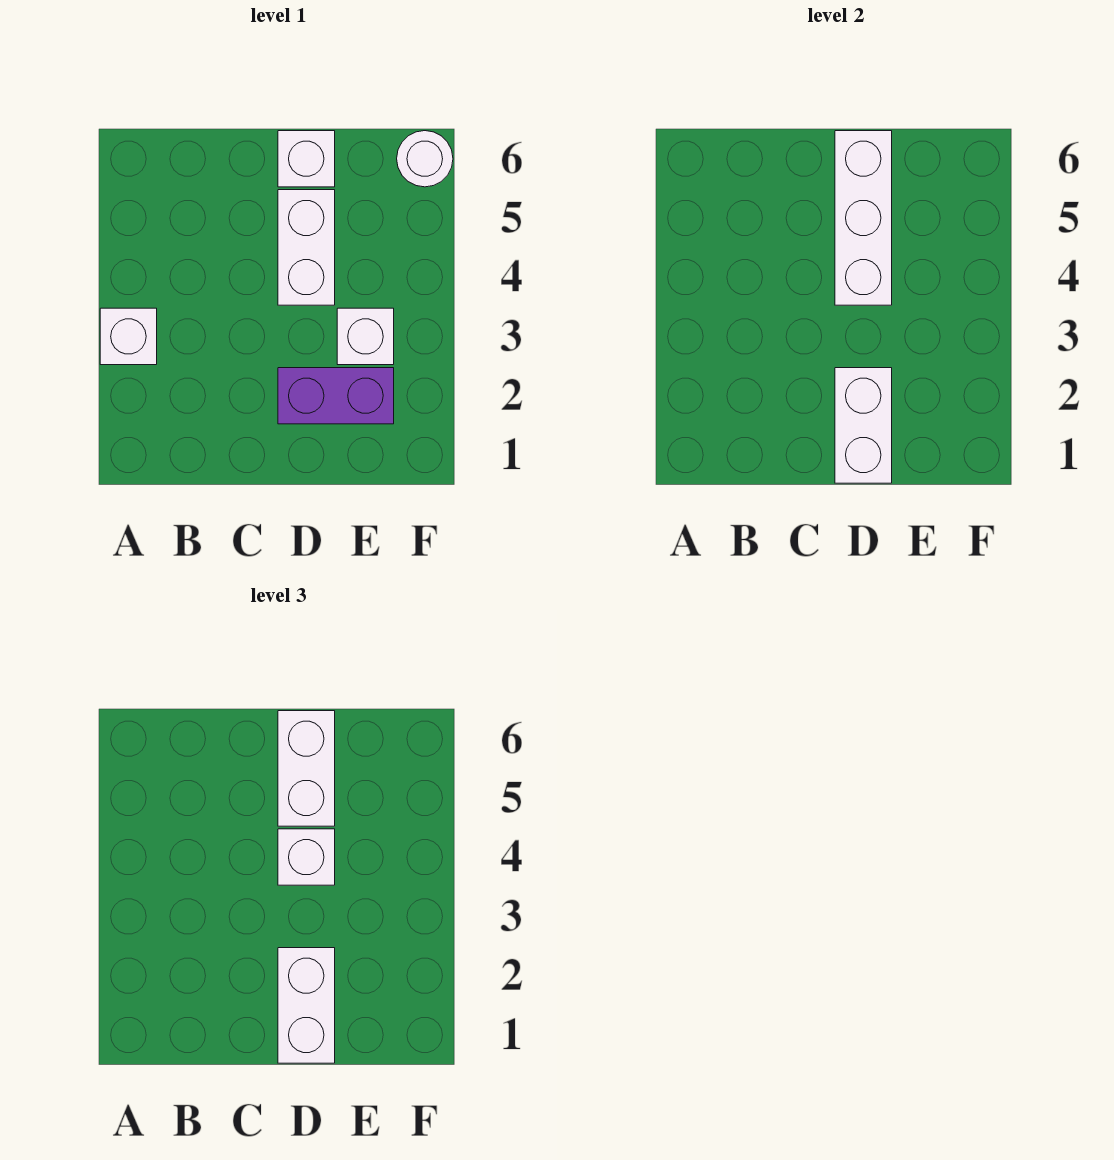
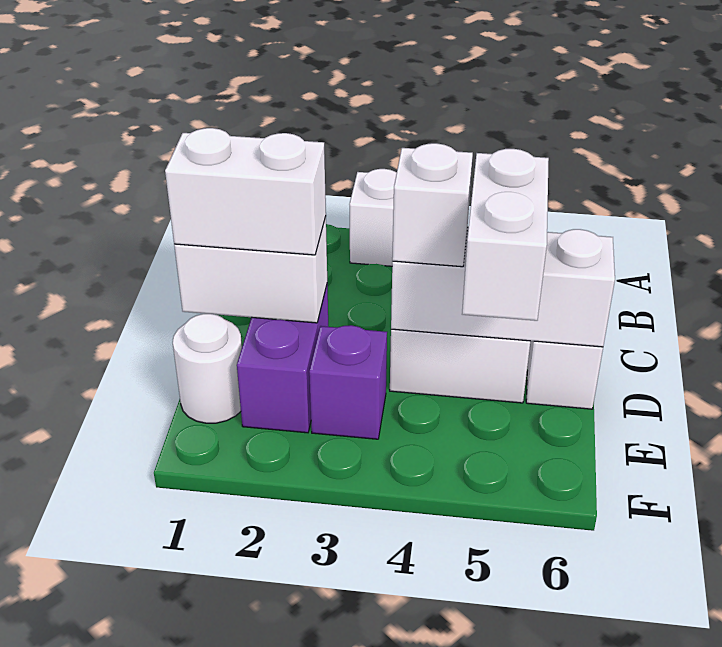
white brick D5:D6 level 3 -> white brick D5:E5 level 3
white brick E3 level 1 -> purple brick E3 level 1
white round brick F6 level 1 -> white round brick E1 level 1

